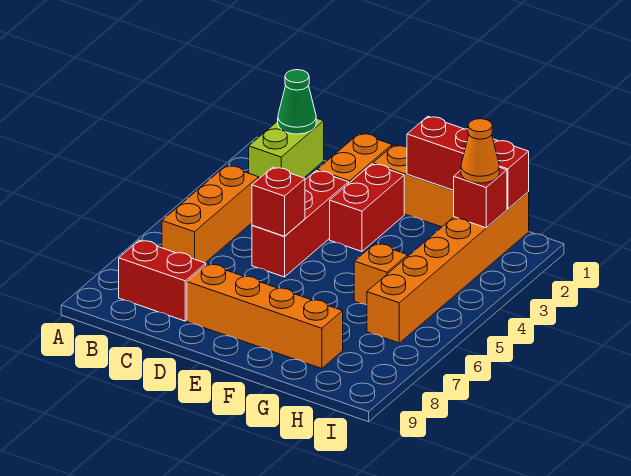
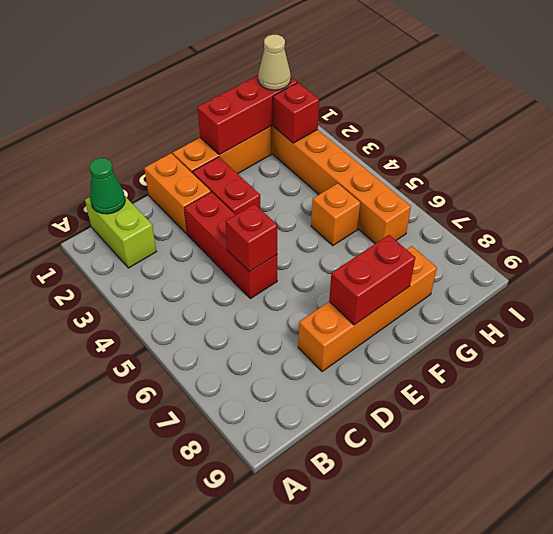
orange brick B4:B6 level 1 -> none
red brick B8:C8 level 1 -> red brick E8:F8 level 2
none -> tan cone H1 level 3
orange cone H2 level 3 -> none

